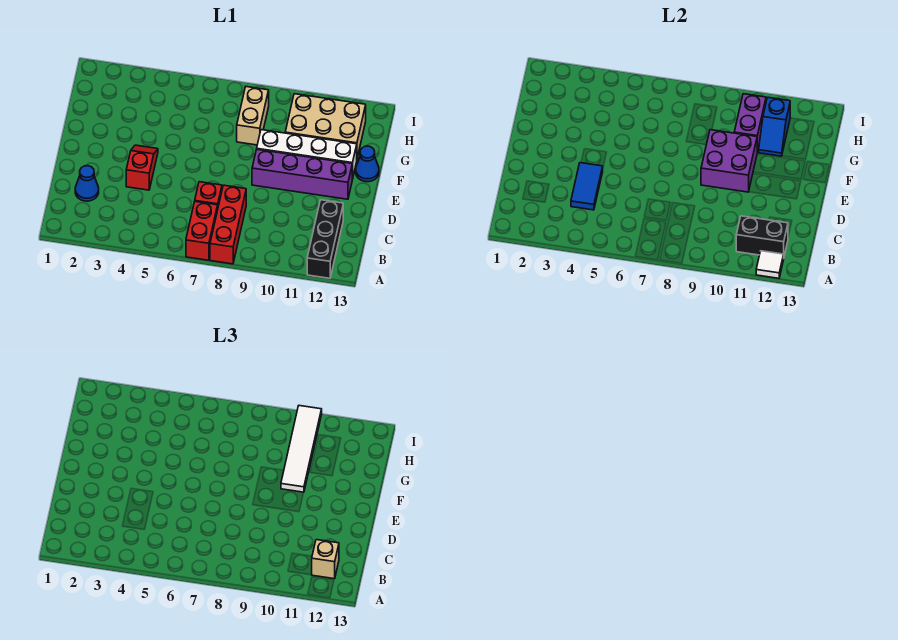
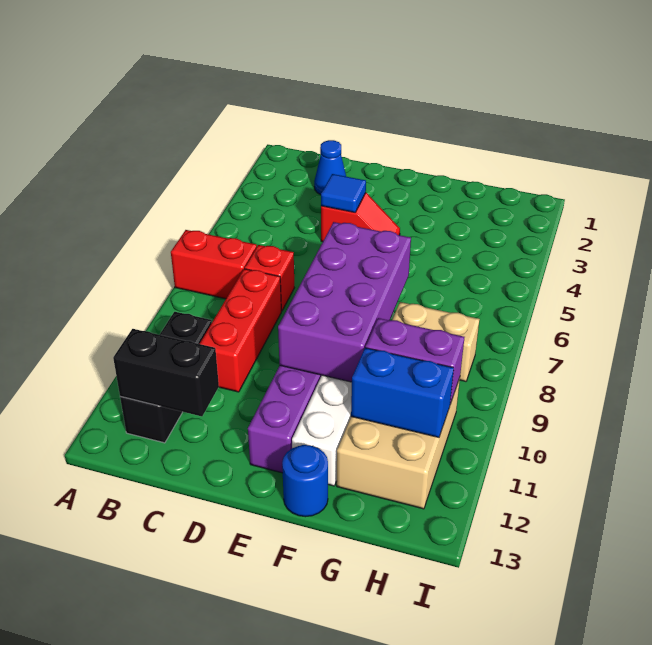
red brick A8:C8 level 1 -> red brick C8:C10 level 1
black brick A12:C12 level 1 -> black brick B10:B12 level 1
white tile A12 level 2 -> none
black brick B11:B12 level 2 -> black brick B12:C12 level 2
tan brick B12 level 3 -> none
blue tile C4:D4 level 2 -> blue tile D4 level 2
purple brick E9:F10 level 2 -> purple brick E7:F10 level 2
white tile F10:I10 level 3 -> none
blue cone F13 level 1 -> blue round brick F13 level 1
blue slope G11:H11 level 2 top H -> blue brick G11:H11 level 2

